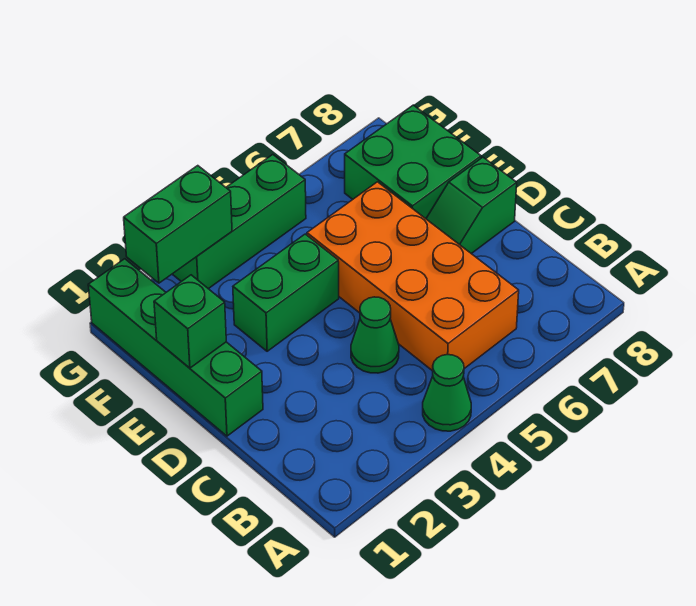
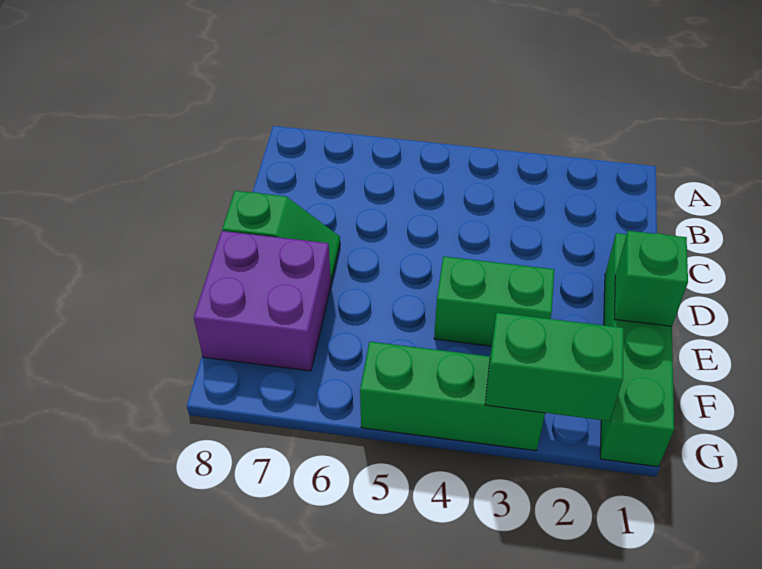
green cone A4 level 1 -> none
orange brick B5:E6 level 1 -> none
green cone C4 level 1 -> none
green brick E7:F8 level 1 -> purple brick E7:F8 level 1

